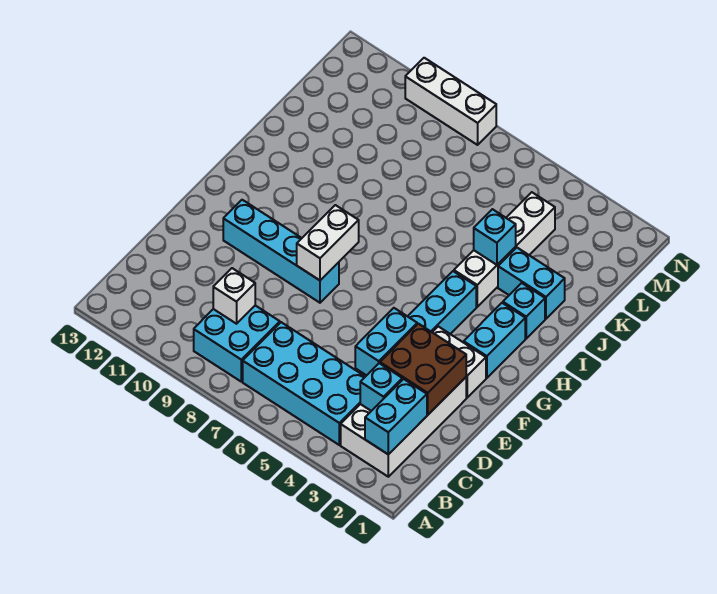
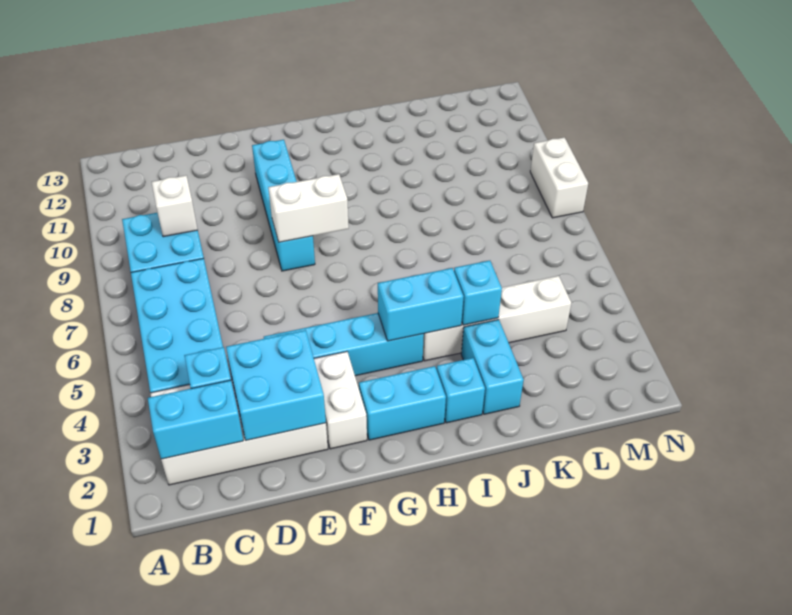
brown brick D2:E3 level 2 -> cyan brick D2:E3 level 2
cyan brick D4:E4 level 2 -> cyan brick H4:I4 level 2
white brick N8:N10 level 1 -> white brick N8:N9 level 1

